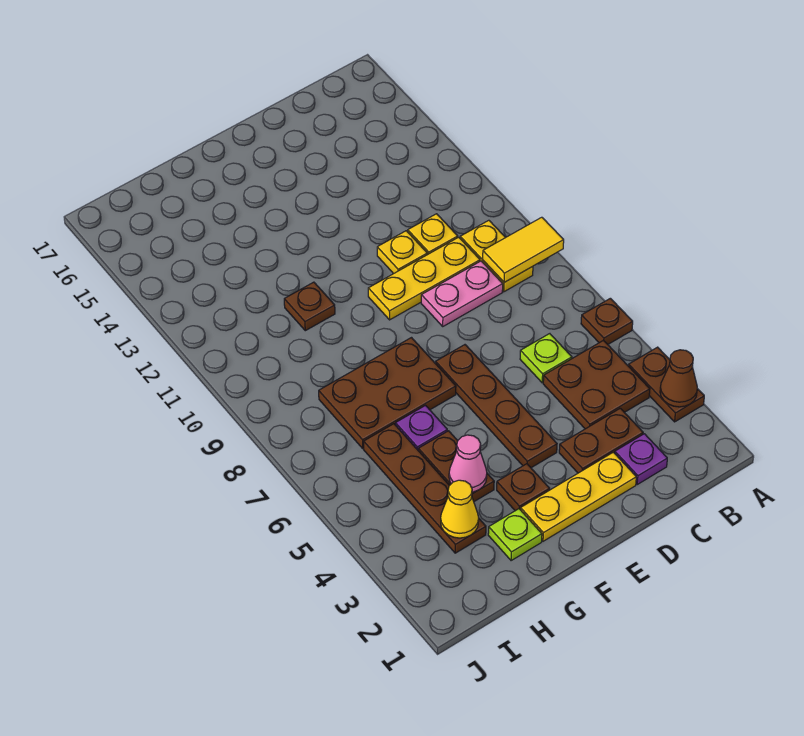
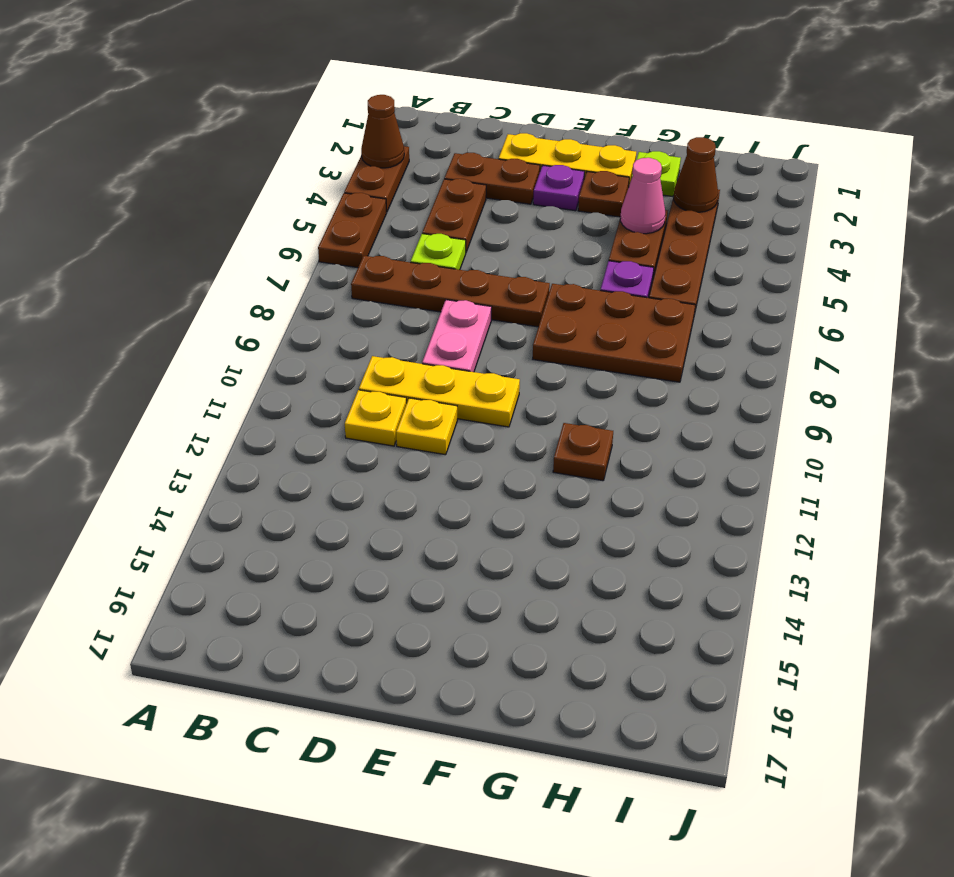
brown plate A6 level 1 -> brown plate A5:A6 level 1
yellow tile A9:B9 level 2 -> none
brown plate B4:C5 level 1 -> brown plate C4:C5 level 1
yellow plate B9:B10 level 1 -> none
purple plate C2 level 1 -> purple plate E3 level 1
pink plate C9:D9 level 1 -> pink plate D8:D9 level 1
brown plate E4:E7 level 1 -> brown plate B7:E7 level 1
yellow cone H3 level 2 -> brown cone H3 level 2

